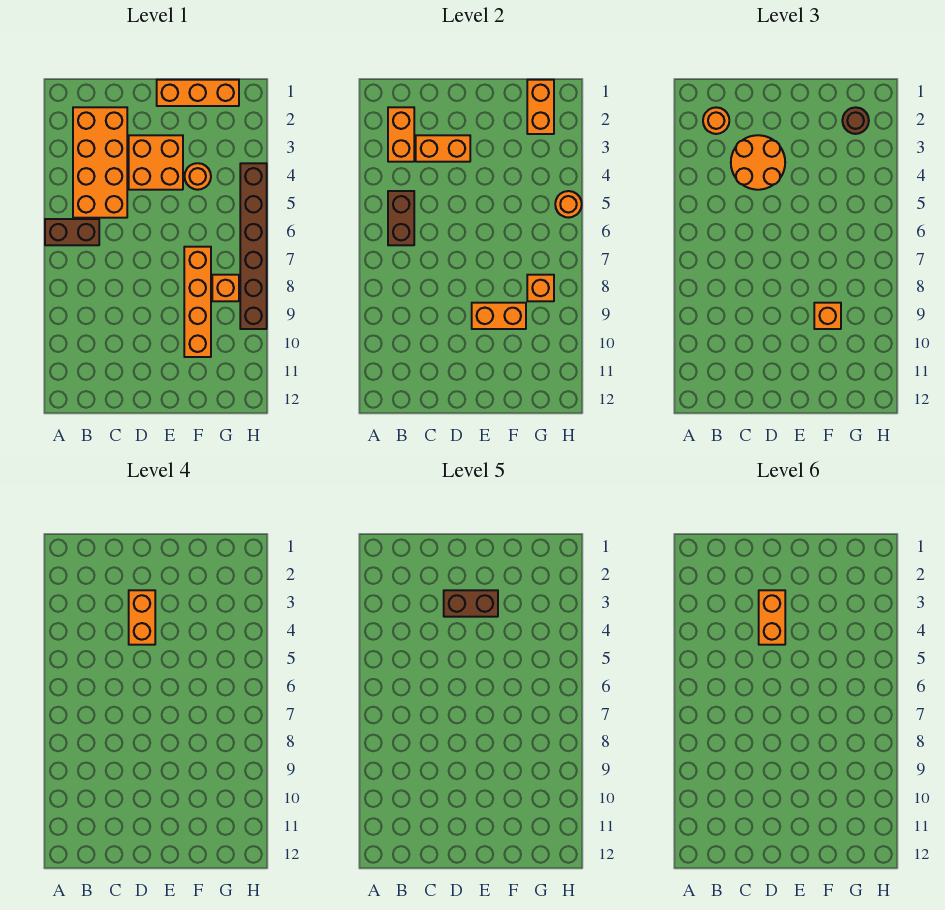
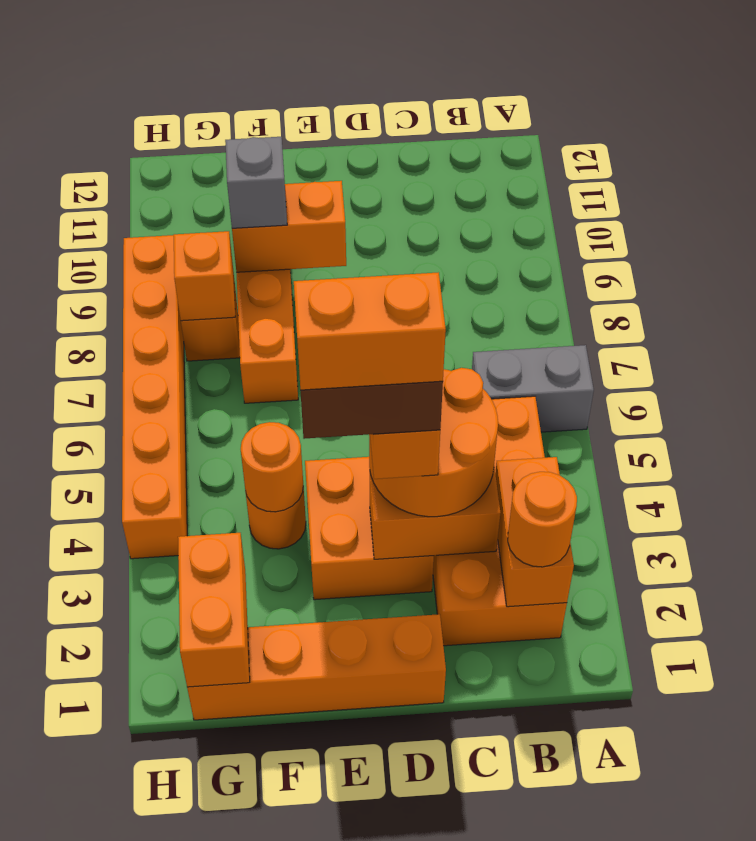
brown brick A6:B6 level 1 -> grey brick A6:B6 level 1
brown brick B5:B6 level 2 -> none
orange brick D3:D4 level 6 -> orange brick D3:E3 level 6
orange brick E1:G1 level 1 -> orange brick D1:G1 level 1
orange brick F9 level 3 -> grey brick F9 level 3
brown round brick G2 level 3 -> none
brown brick H4:H9 level 1 -> orange brick H4:H9 level 1
orange round brick H5 level 2 -> orange round brick F4 level 2

